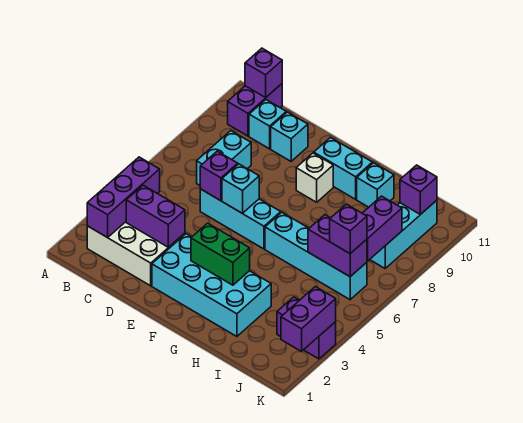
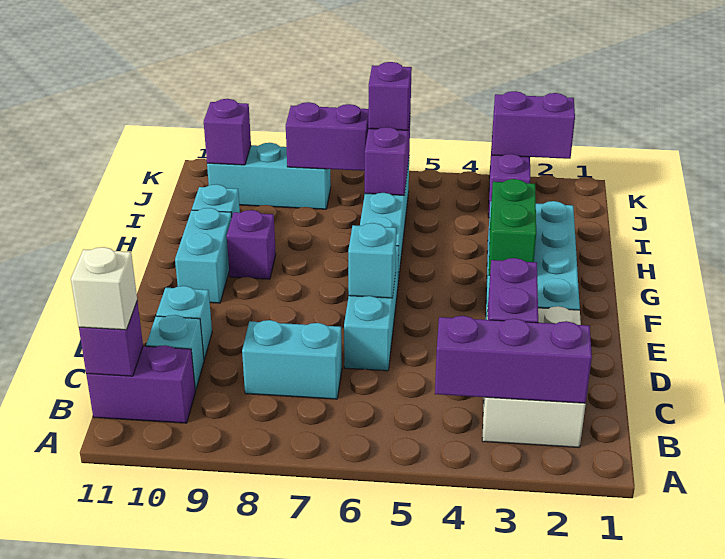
purple brick D6 level 2 -> purple brick G9 level 1
white brick F9 level 1 -> white brick B11 level 3

